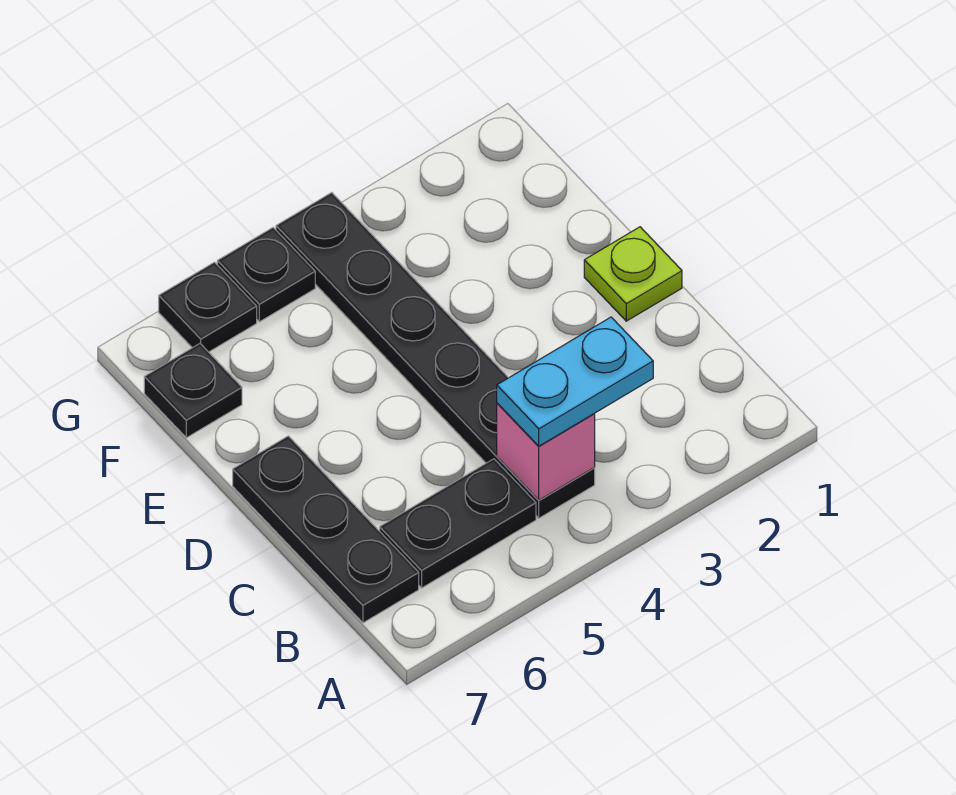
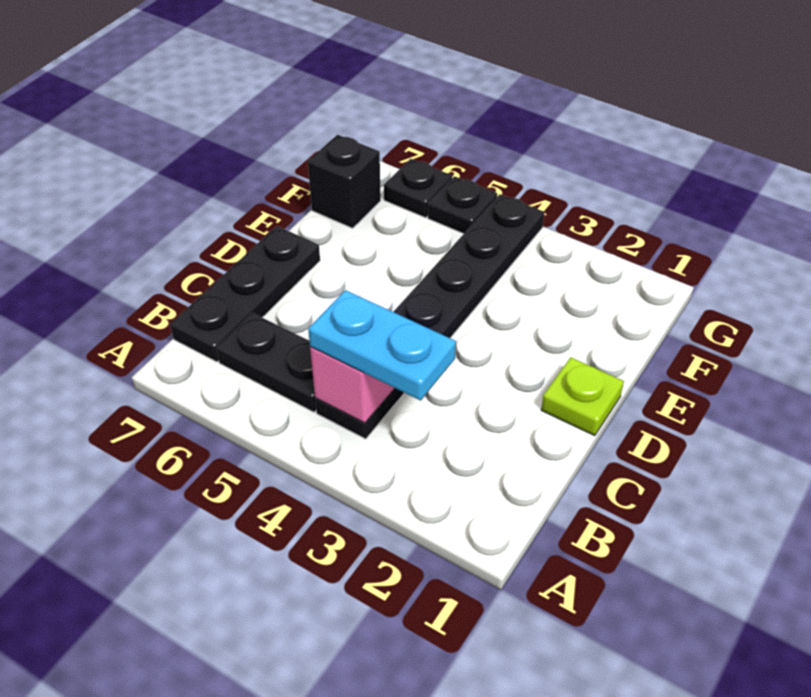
black plate F7 level 1 -> black brick F7 level 1

